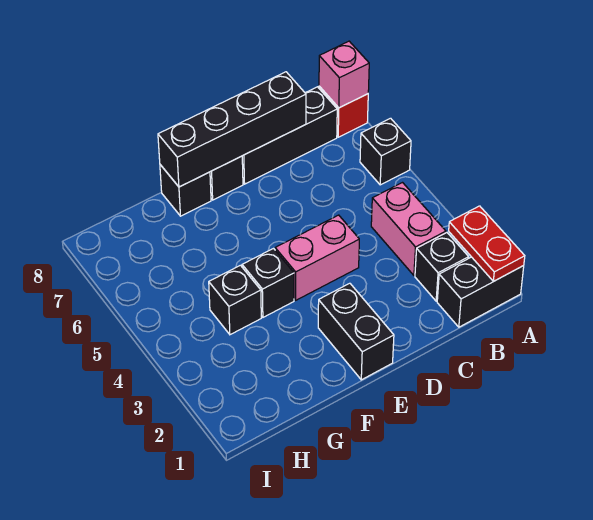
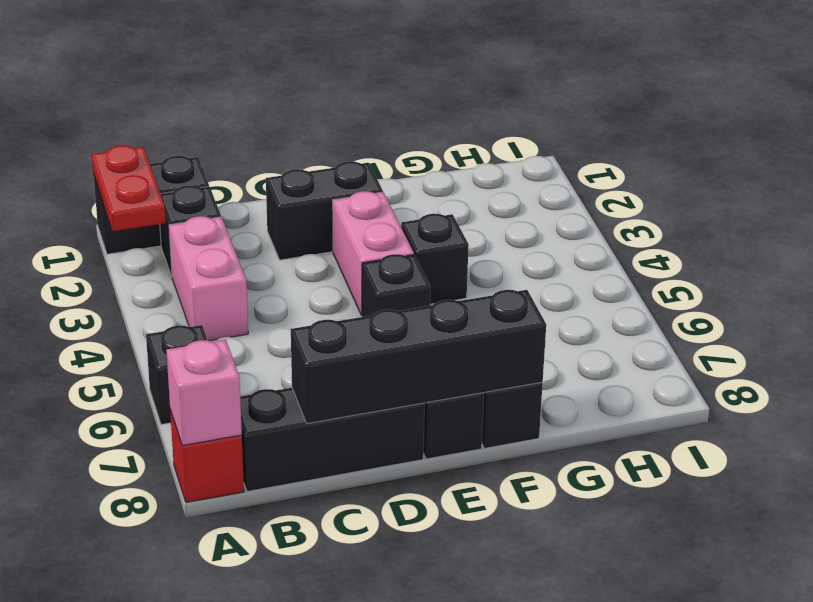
pink brick D4:E4 level 1 -> pink brick E3:E4 level 1
black brick E1:E2 level 1 -> black brick D2:E2 level 1
black brick G4 level 1 -> black brick E5 level 1

